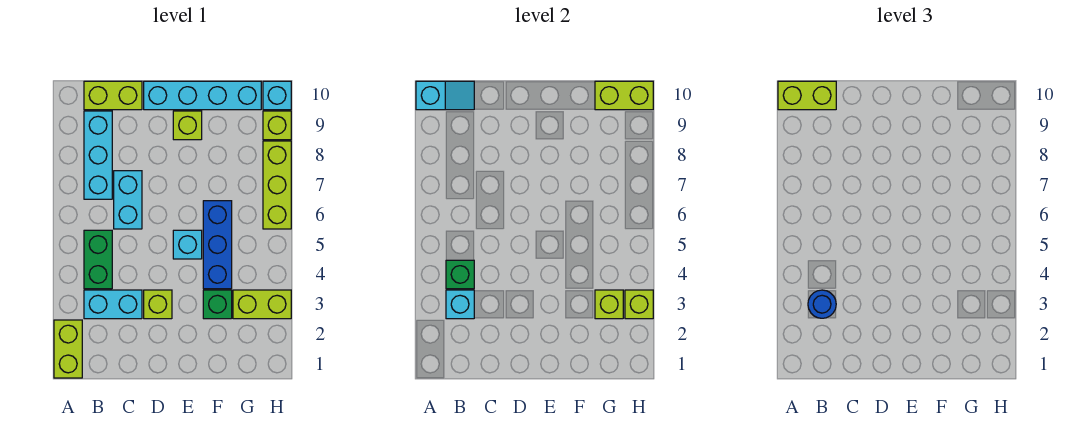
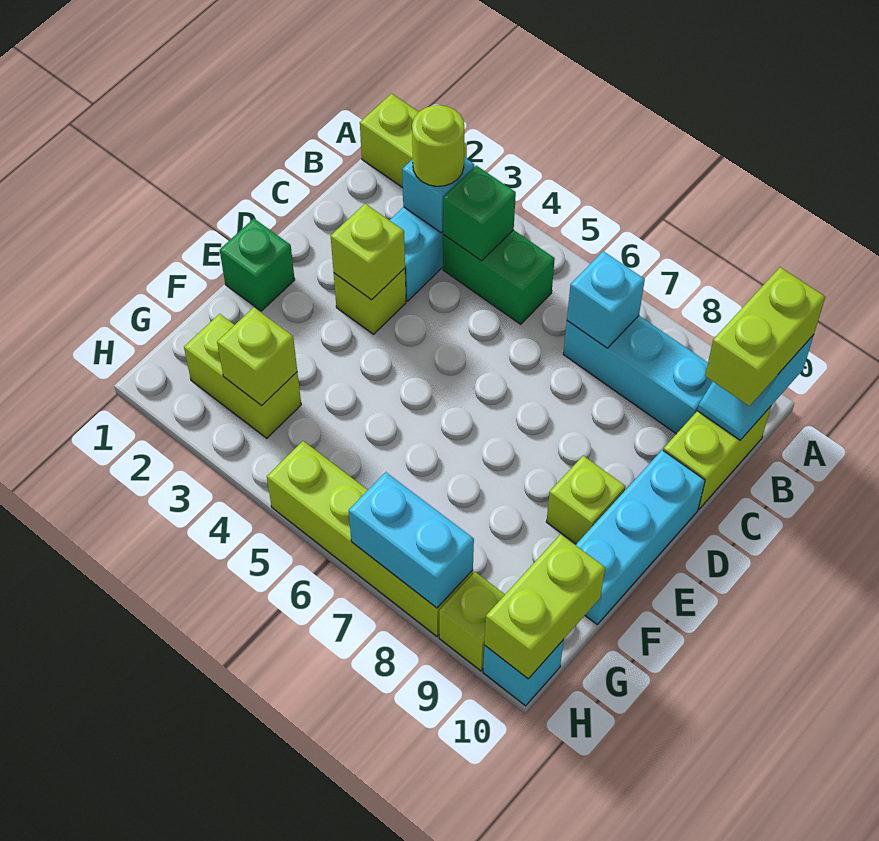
blue round brick B3 level 3 -> lime round brick B3 level 3
cyan brick C6:C7 level 1 -> cyan brick H7:H8 level 2
cyan brick D10:G10 level 1 -> cyan brick D10:F10 level 1
cyan brick E5 level 1 -> cyan brick B7 level 2
green brick F3 level 1 -> green brick E1 level 1
blue brick F4:F6 level 1 -> none
lime brick G3:H3 level 1 -> lime brick G2:G3 level 1
lime brick H3 level 2 -> lime brick D3 level 2
lime brick H6:H8 level 1 -> lime brick H5:H8 level 1

